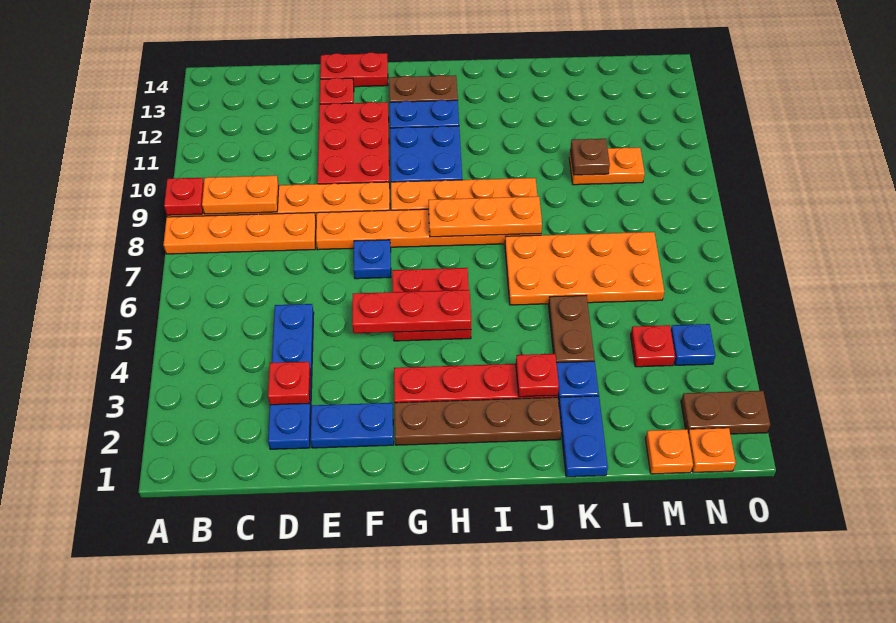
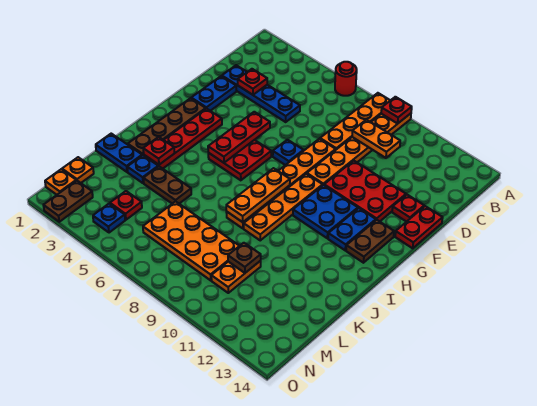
none -> red round brick A6 level 1
orange plate B9:C9 level 2 -> orange plate C9:C10 level 2
orange plate J6:M7 level 1 -> orange plate L6:M9 level 1

